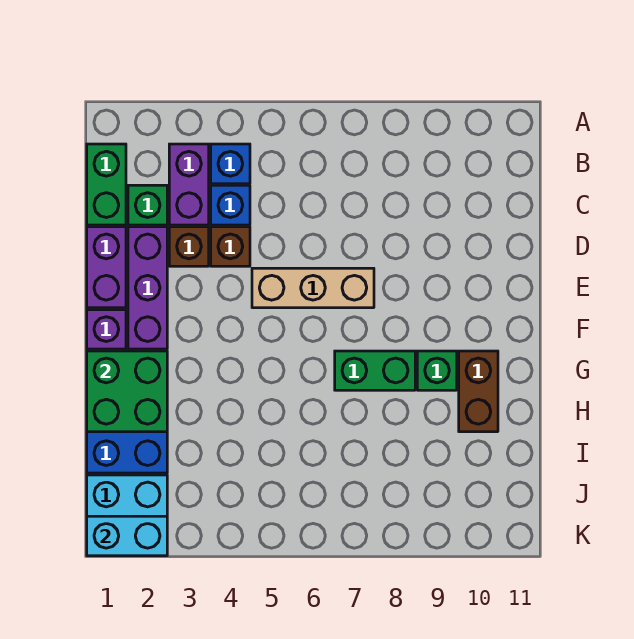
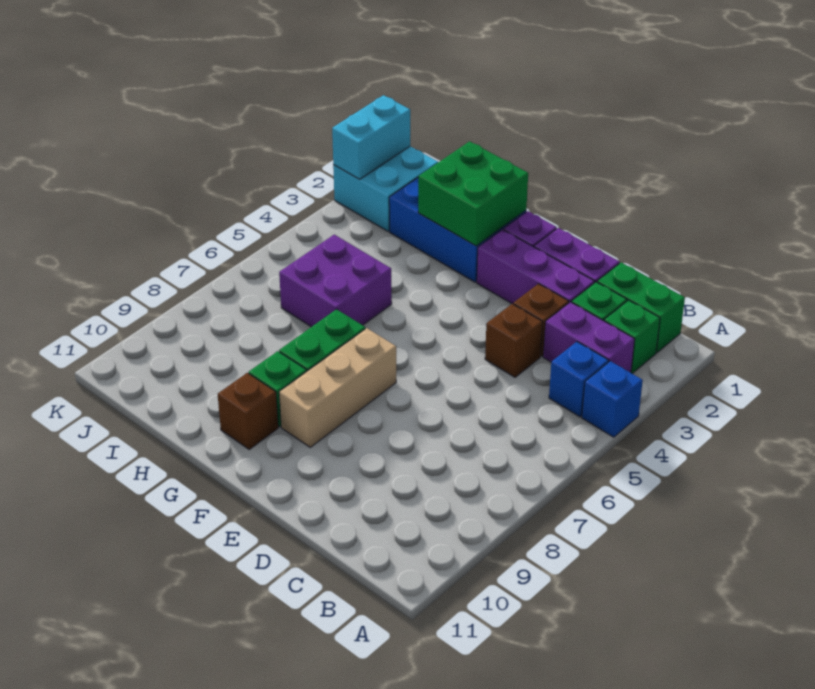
none -> green brick B2 level 1
blue brick C4 level 1 -> blue brick A4 level 1
tan brick E5:E7 level 1 -> tan brick F7:F9 level 1
brown brick G10:H10 level 1 -> brown brick G10 level 1
none -> purple brick H5:I6 level 1

